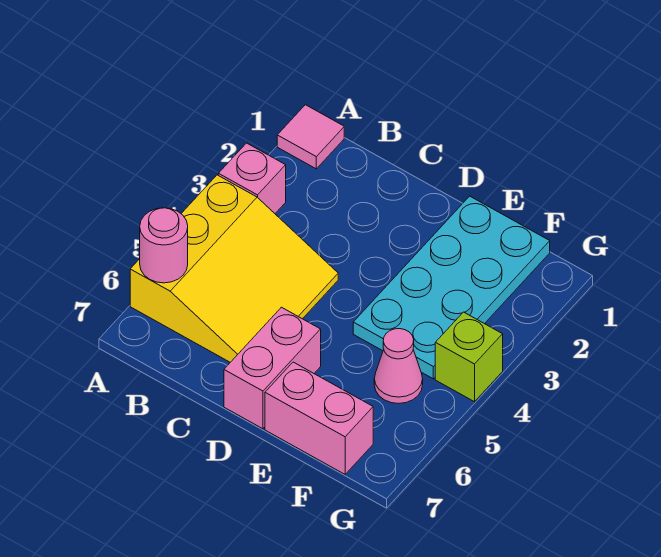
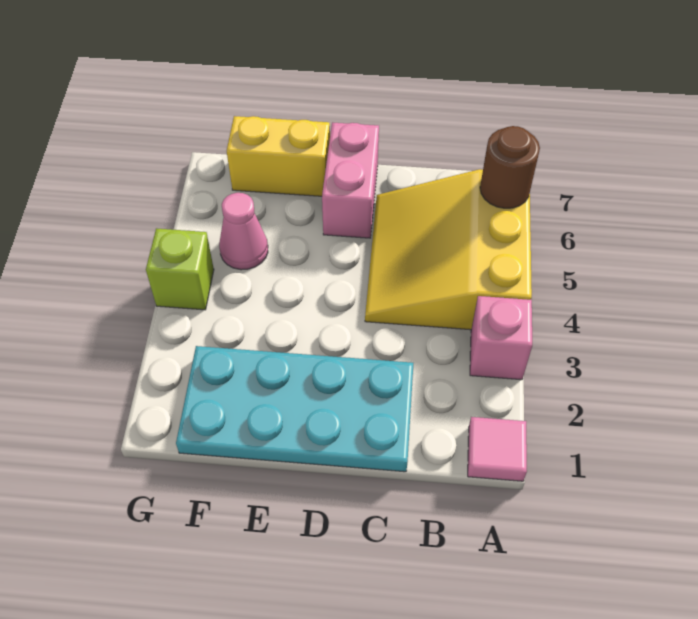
pink round brick A6 level 2 -> brown round brick A6 level 2
cyan plate E1:F4 level 1 -> cyan plate C1:F2 level 1
pink brick E7:F7 level 1 -> yellow brick E7:F7 level 1

